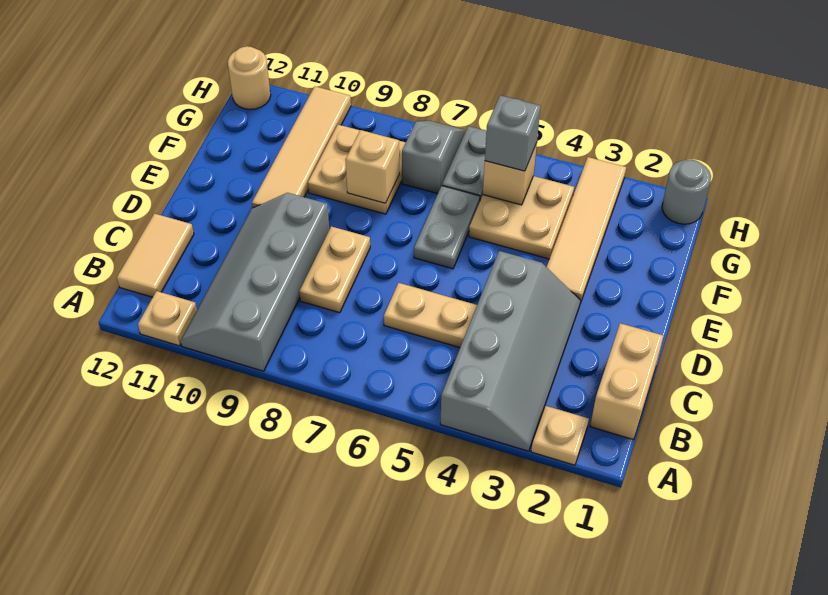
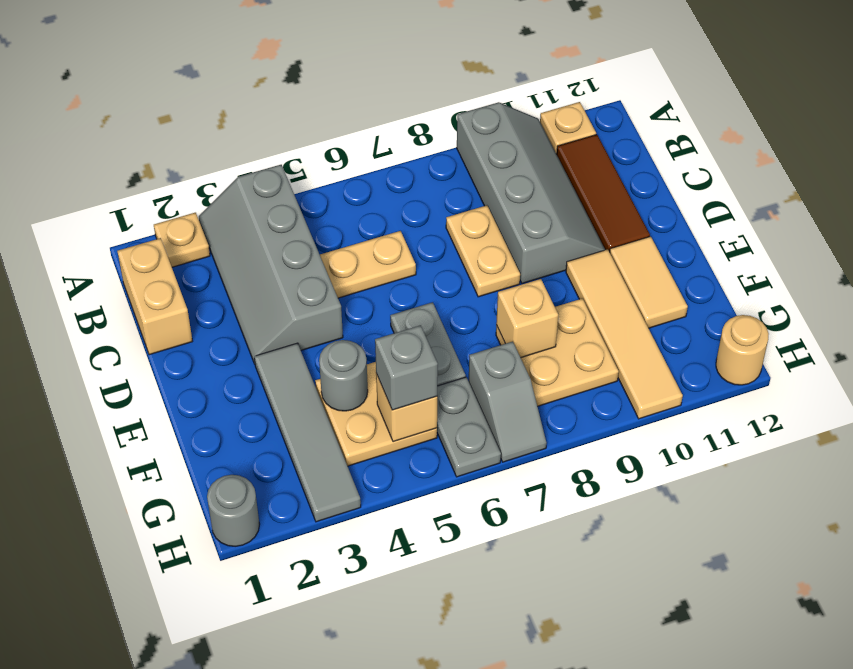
none -> brown tile B11:D11 level 1
tan tile B12:C12 level 1 -> tan tile E11:F11 level 1
tan tile E3:H3 level 1 -> grey tile E3:H3 level 1
none -> grey round brick F4 level 2

